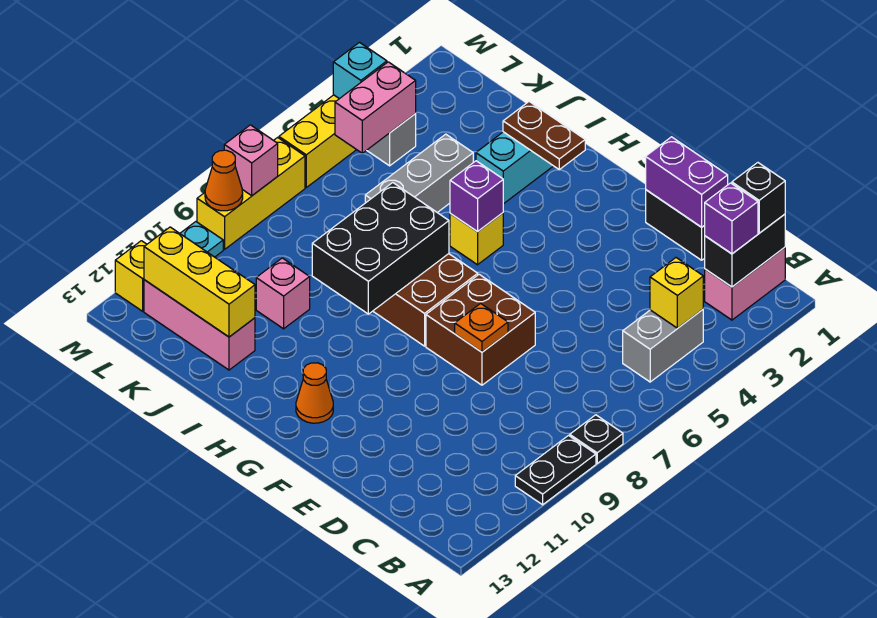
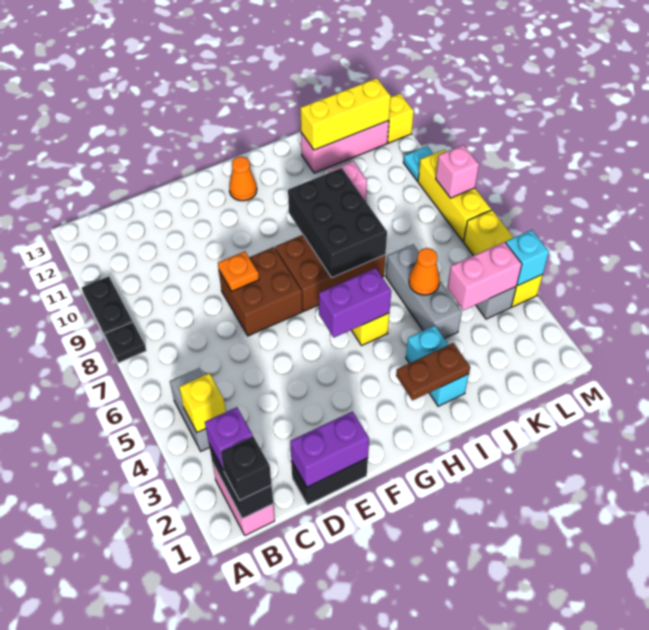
purple brick H5 level 2 -> purple brick G5:H5 level 2
pink brick L4:L5 level 2 -> pink brick K4:L4 level 2
orange cone M9 level 2 -> orange cone J5 level 2

